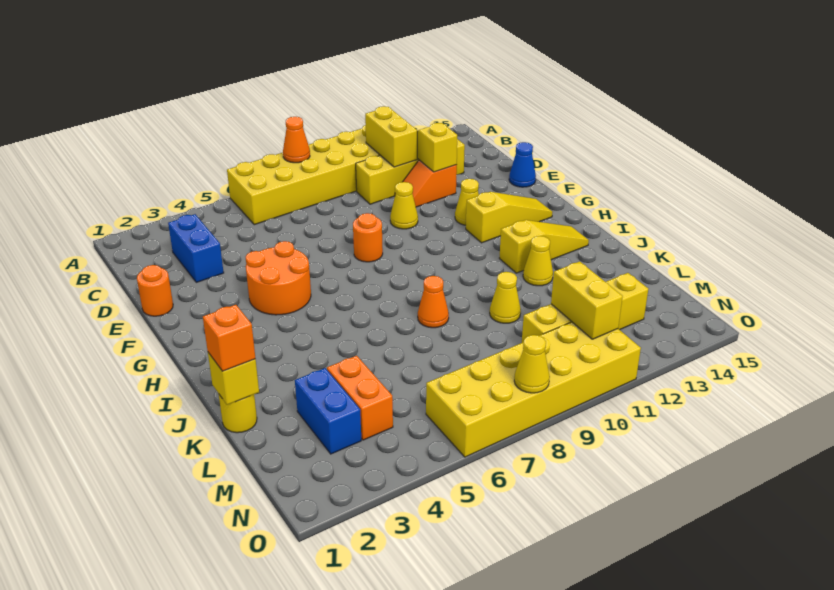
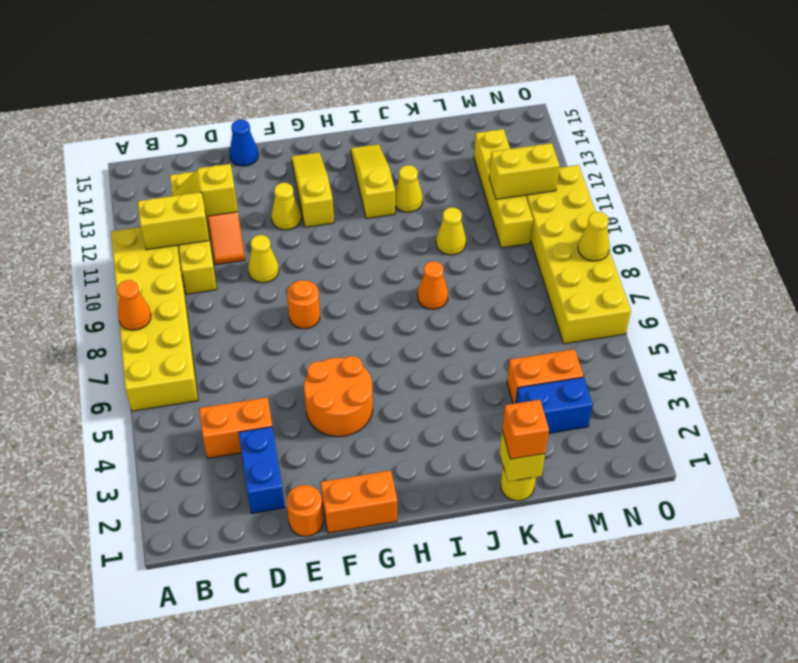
blue brick C3:D3 level 1 -> blue brick D2:D3 level 1
none -> orange brick C4:D4 level 1
none -> orange brick F1:G1 level 1

